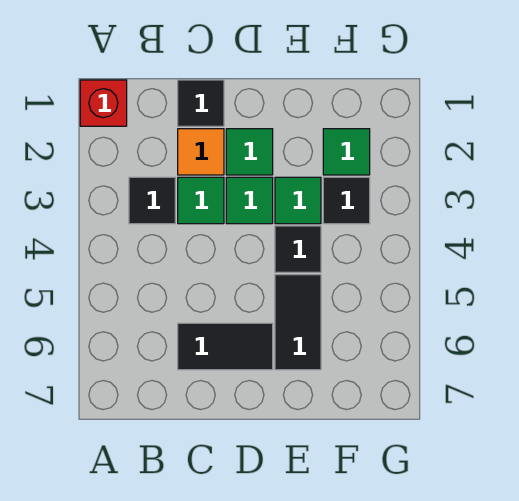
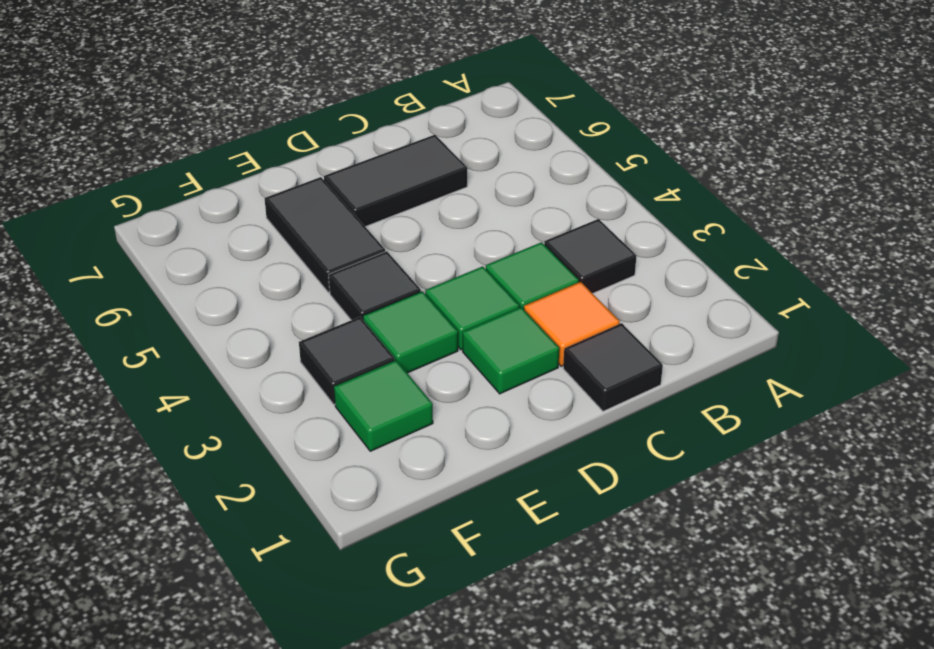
red brick A1 level 1 -> none

